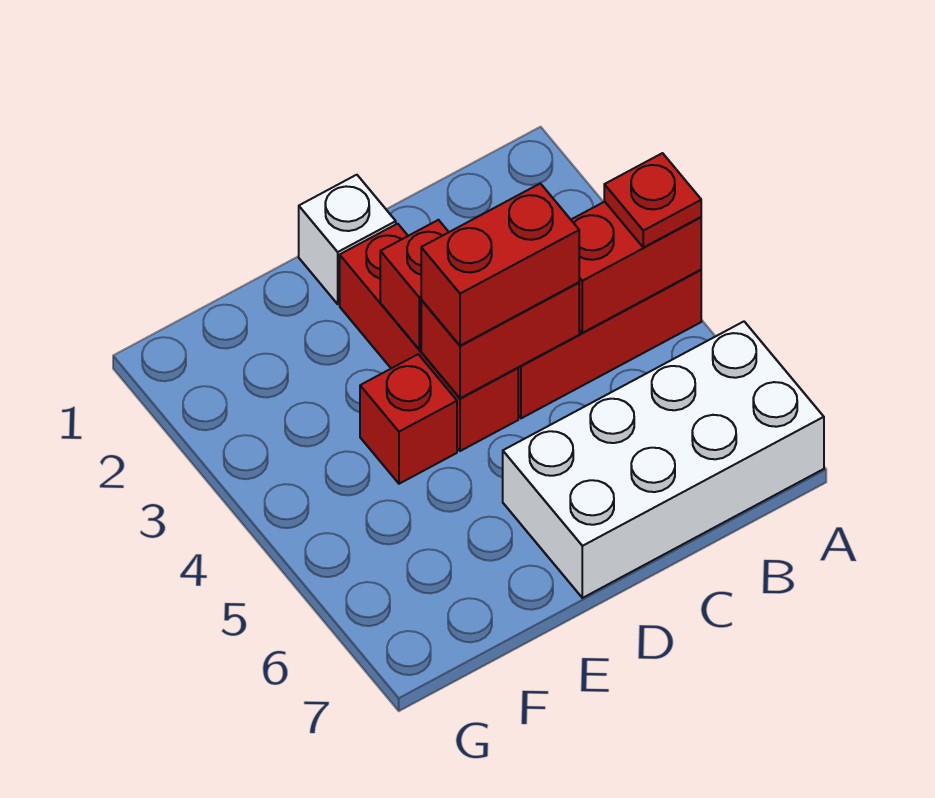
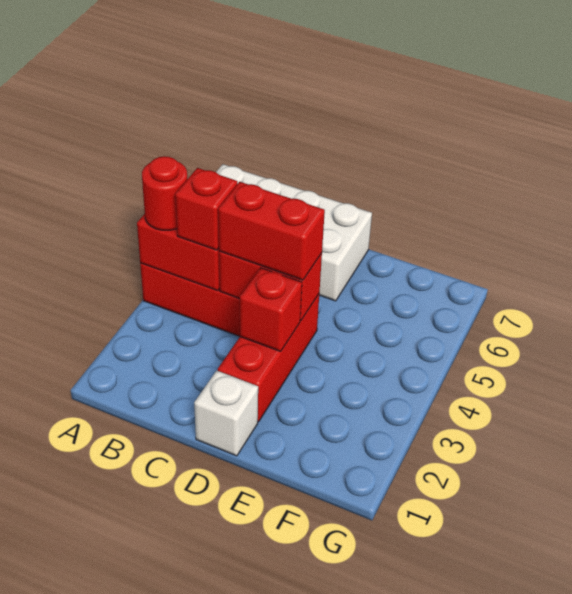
red plate A4 level 3 -> red round brick A4 level 3
red brick E4 level 1 -> red brick B4 level 3

